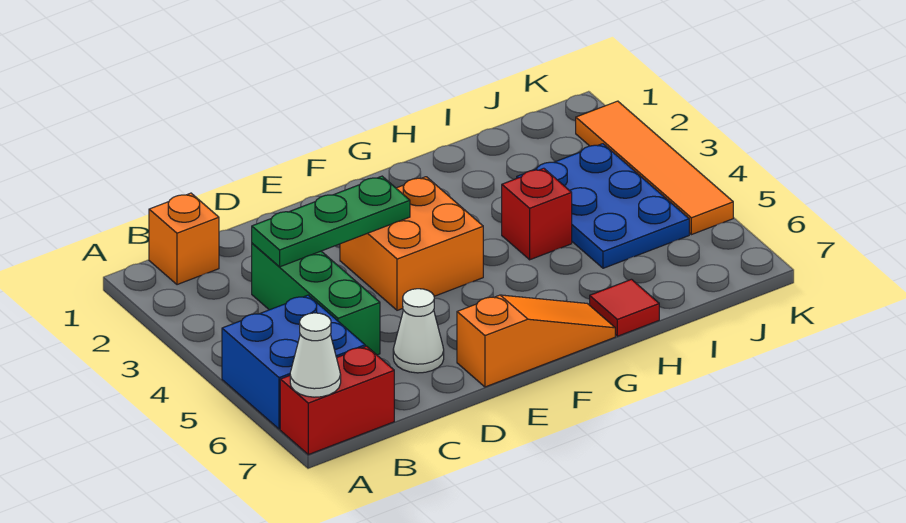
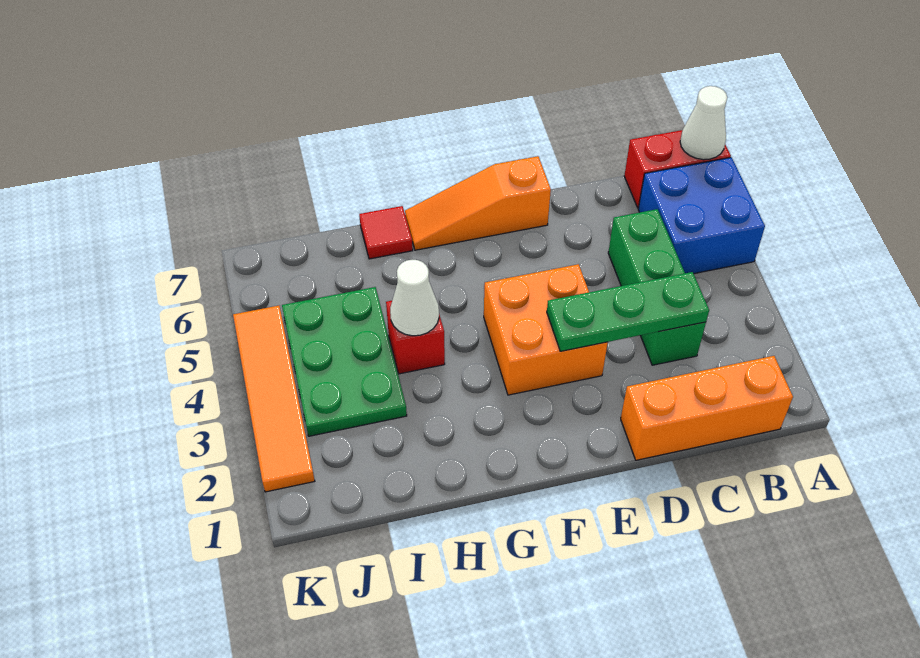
orange brick B1 level 1 -> orange brick B1:D1 level 1
white cone D6 level 1 -> white cone H4 level 2
blue plate I3:J5 level 1 -> green plate I3:J5 level 1

